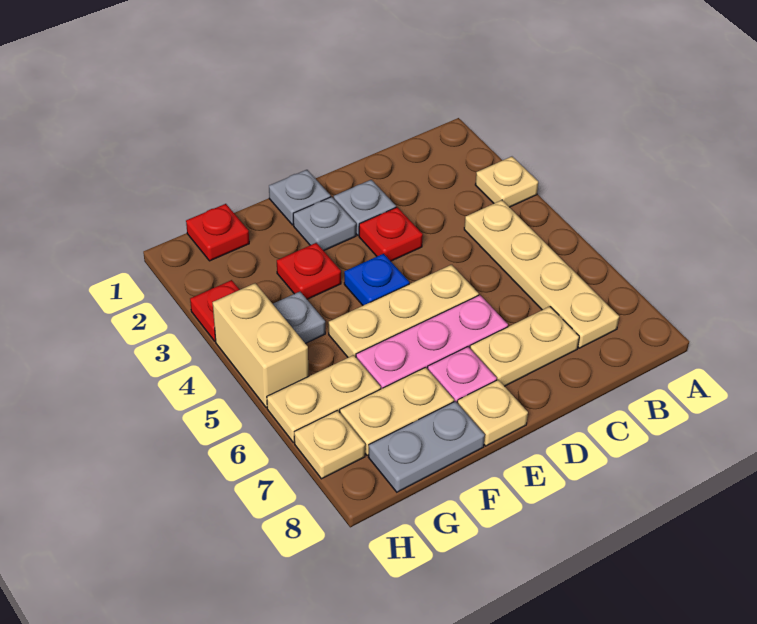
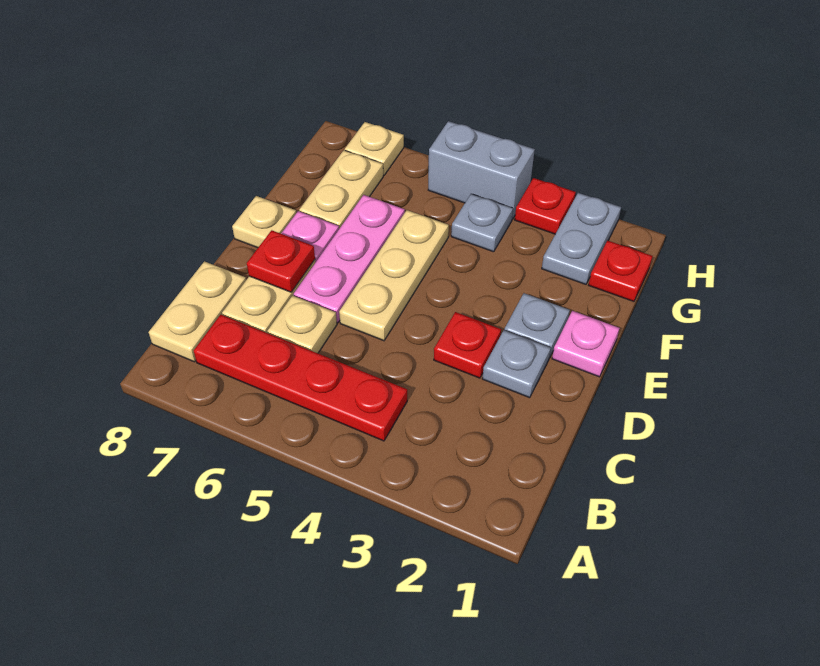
tan plate A3 level 1 -> tan plate C6 level 1
tan plate B4:B7 level 1 -> red plate B4:B7 level 1
grey plate E1 level 1 -> pink plate E1 level 1
blue plate E4 level 1 -> none
red plate F3 level 1 -> red plate D7 level 2
grey plate F8:G8 level 1 -> grey plate G2:H2 level 1
tan plate G6:H6 level 1 -> tan plate B8:C8 level 1
tan brick H4:H5 level 1 -> grey brick H4:H5 level 1

